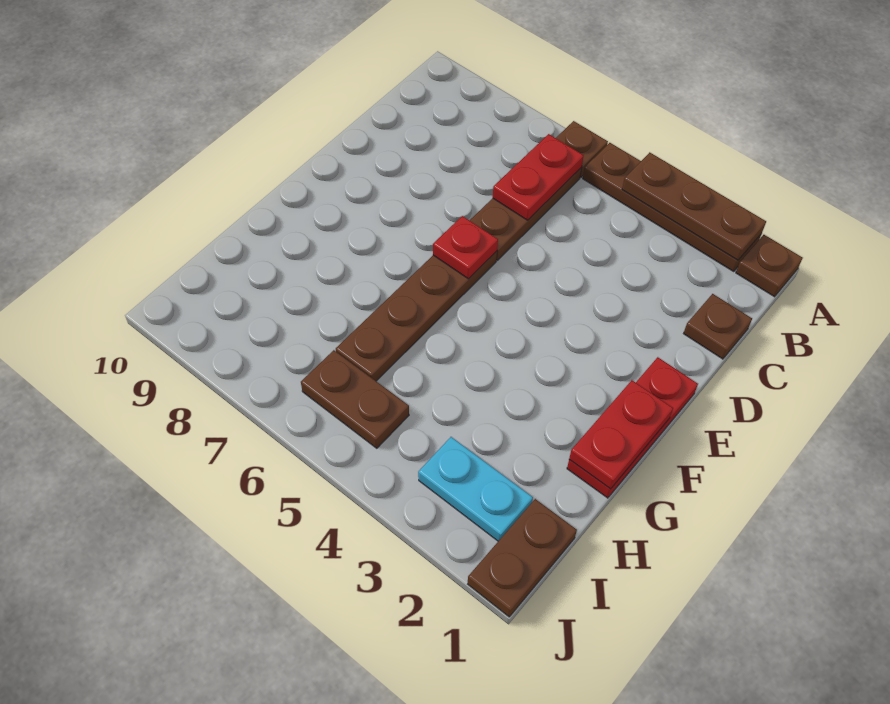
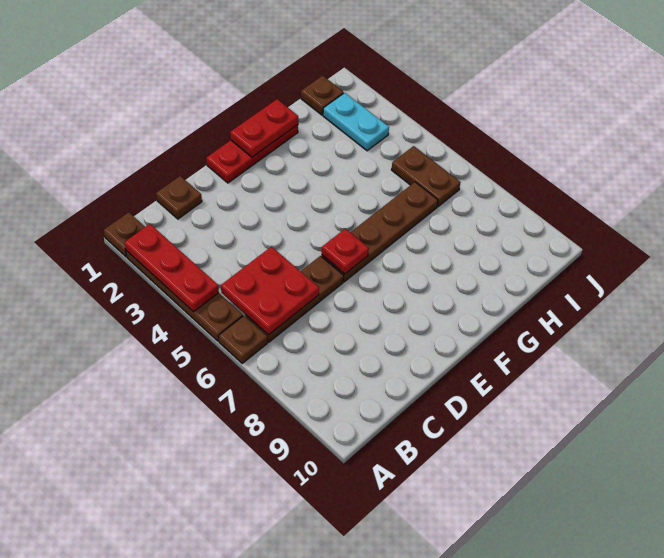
brown plate A2:A4 level 2 -> red plate A2:A4 level 2
red plate B6:C6 level 2 -> red plate B5:C6 level 2
brown plate I1:J1 level 1 -> brown plate I1 level 1

